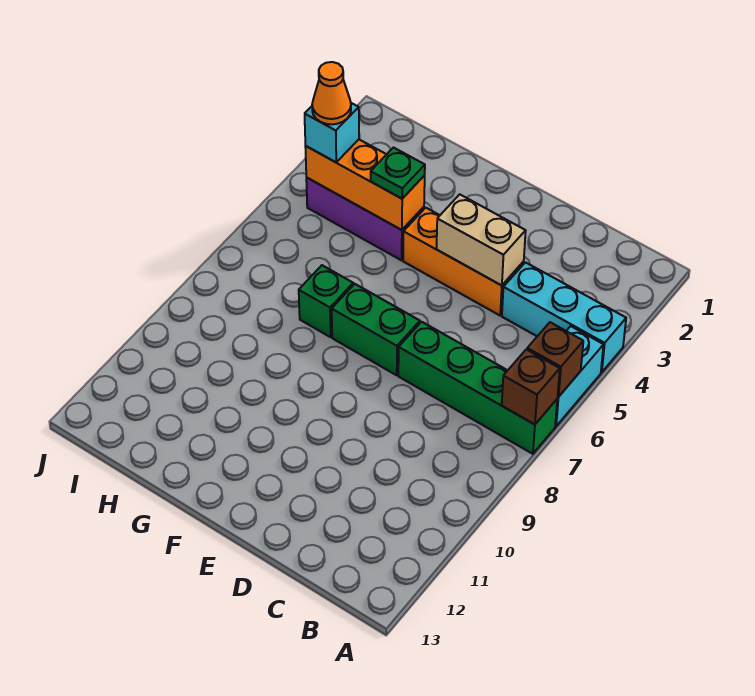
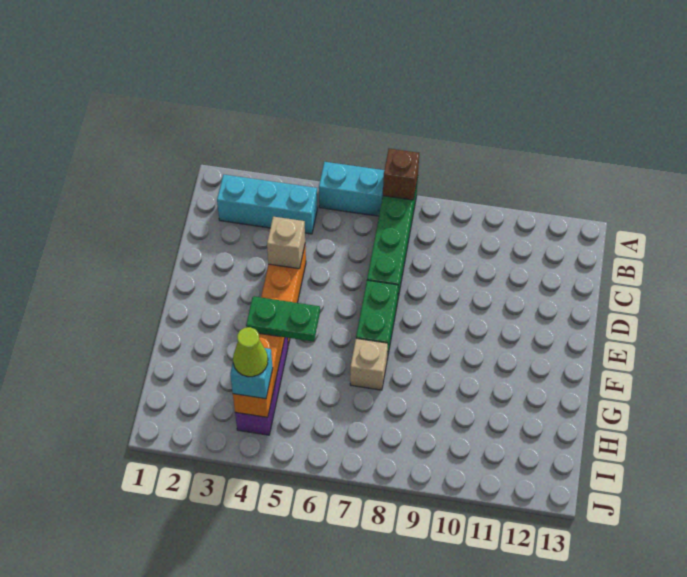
cyan brick A4:C4 level 1 -> cyan brick B2:B4 level 1
brown brick A6 level 2 -> none
tan brick D4:E4 level 2 -> tan brick D4 level 2
green plate G4 level 3 -> green plate G4:G5 level 3
green brick G7 level 1 -> tan brick G7 level 1
orange cone I4 level 4 -> lime cone I4 level 4

